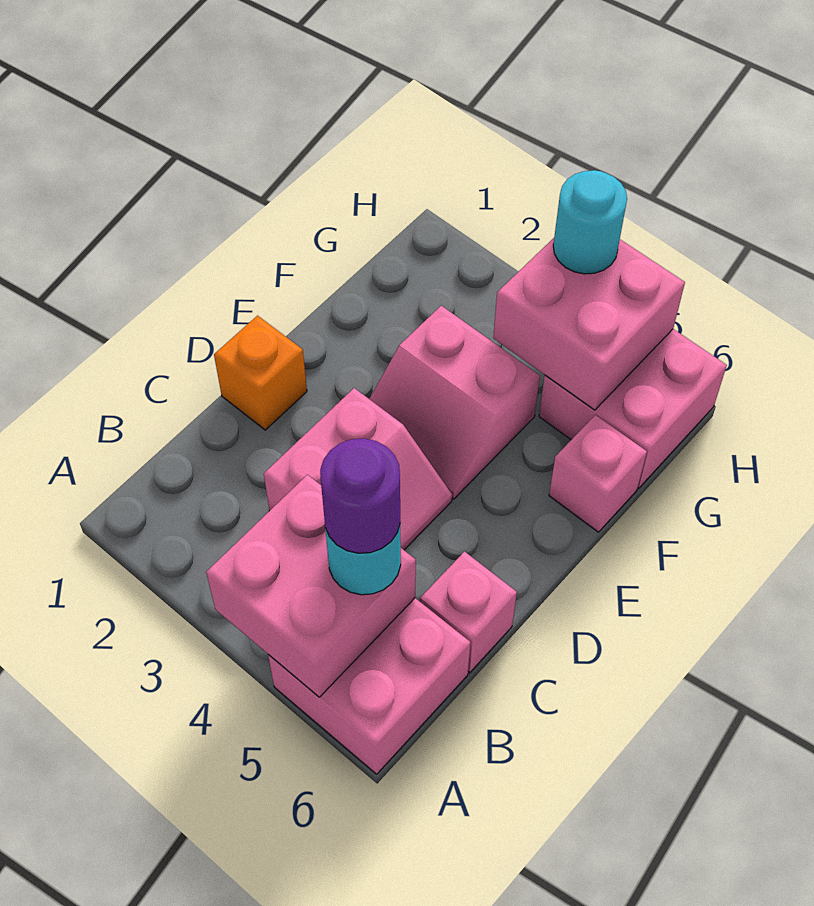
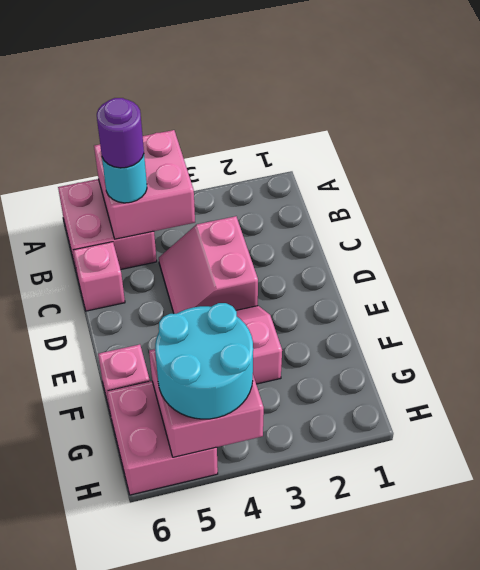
orange brick D1 level 1 -> none
cyan round brick H4 level 3 -> cyan round brick G4:H5 level 3

